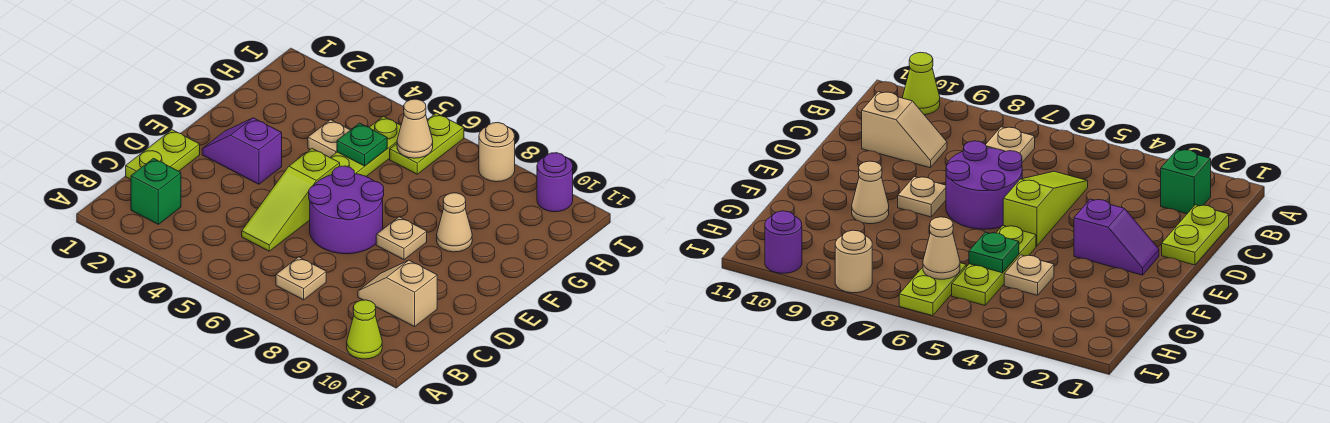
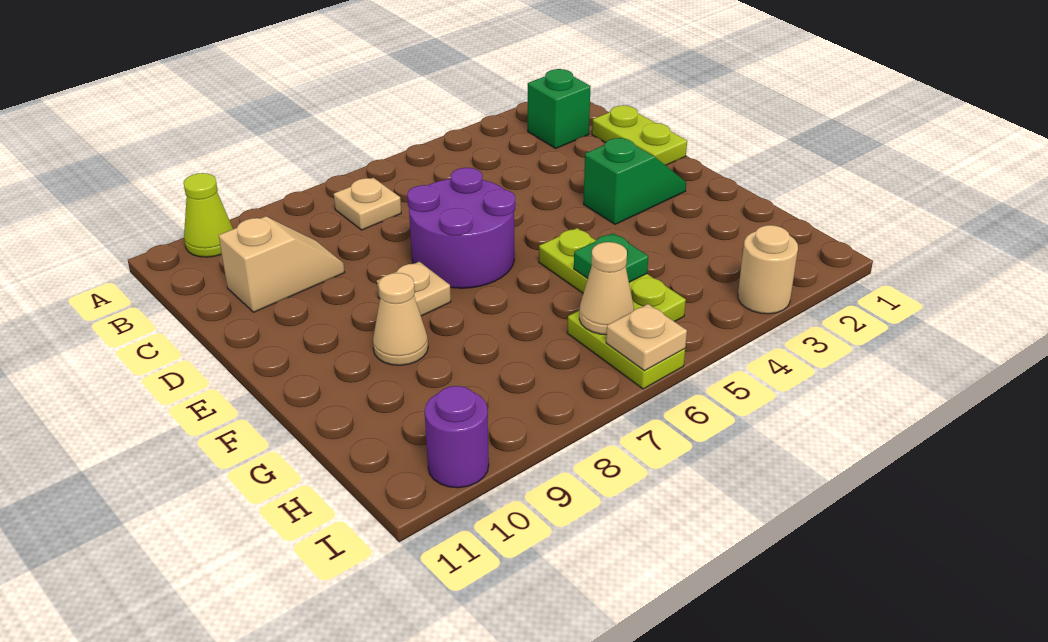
lime slope C5:E5 level 1 top E -> none
purple slope E2:E3 level 1 top 3 -> green slope E2:E3 level 1 top 3
tan plate G4 level 1 -> tan plate I6 level 2
tan round brick I8 level 1 -> tan round brick I3 level 1

